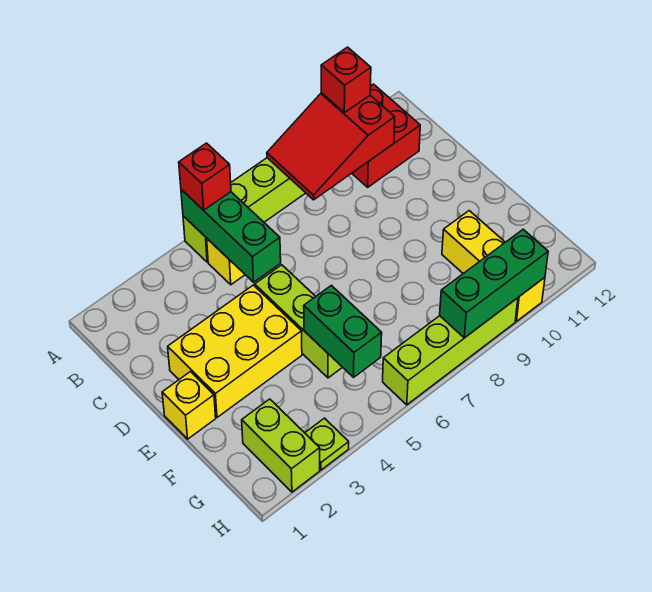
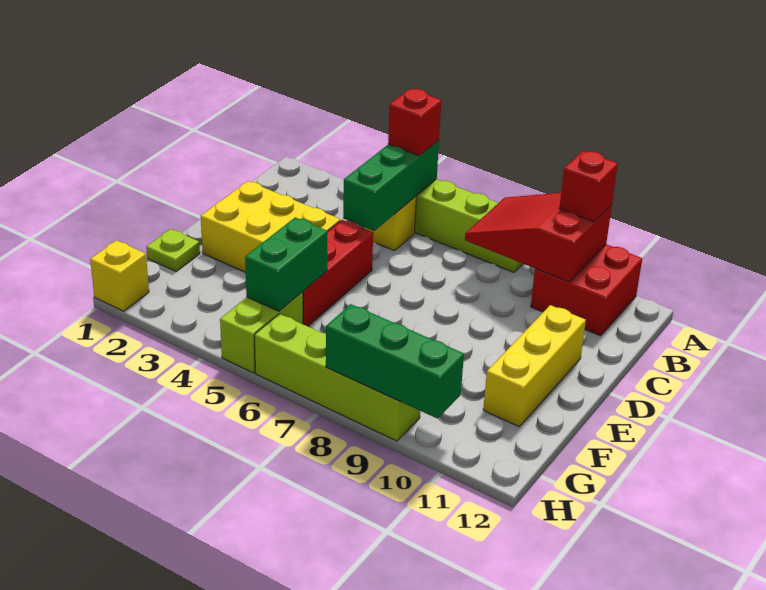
lime brick D5:F5 level 1 -> red brick D5:F5 level 1
yellow brick E1 level 1 -> yellow brick H1 level 1
yellow brick F10:H10 level 1 -> yellow brick D11:F11 level 1
lime brick G2:H2 level 1 -> lime brick G5:H5 level 1
lime plate H3 level 1 -> lime plate F1 level 1

